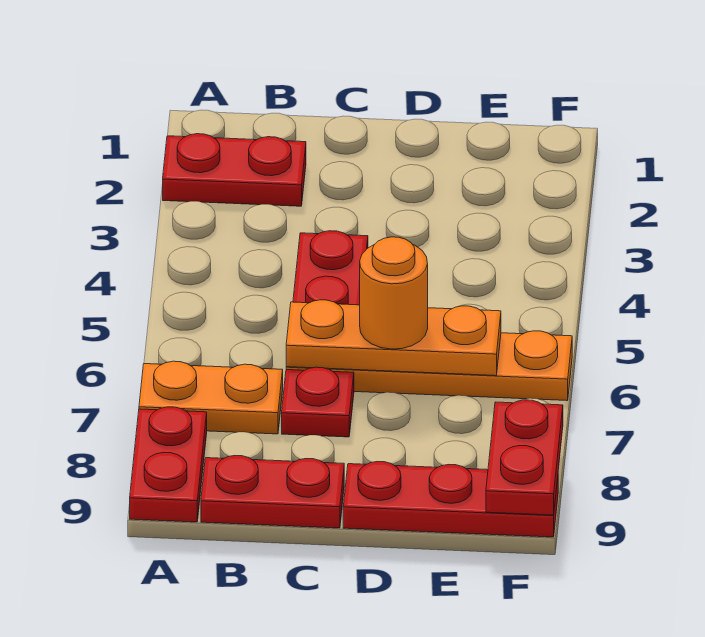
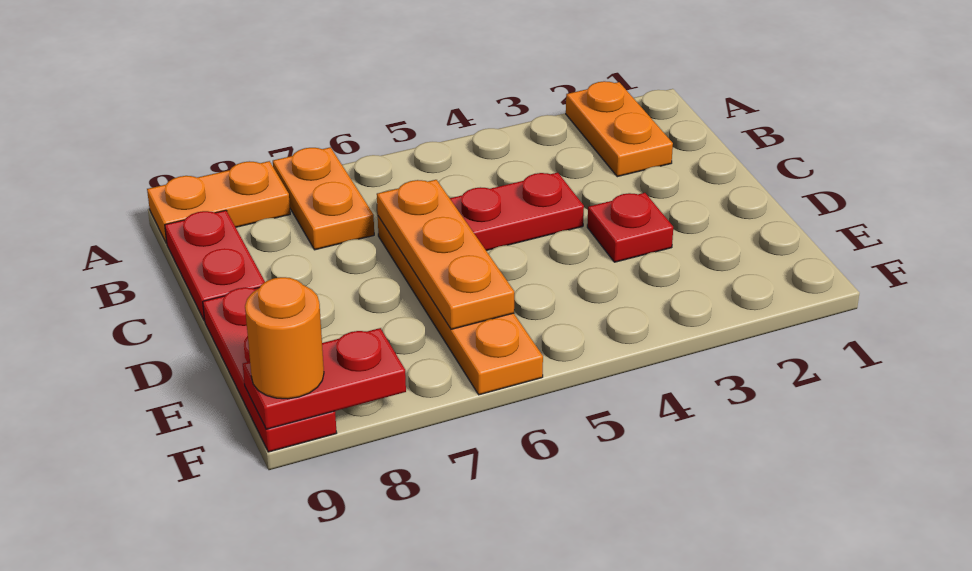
red plate A2:B2 level 1 -> orange plate A2:B2 level 1
red plate A8:A9 level 1 -> orange plate A8:A9 level 1
red plate C7 level 1 -> red plate D3 level 1
orange round brick D6 level 3 -> orange round brick F9 level 3

